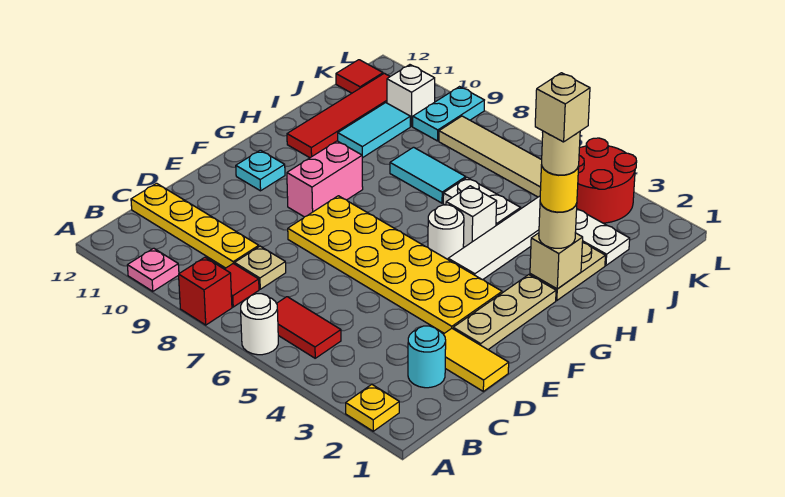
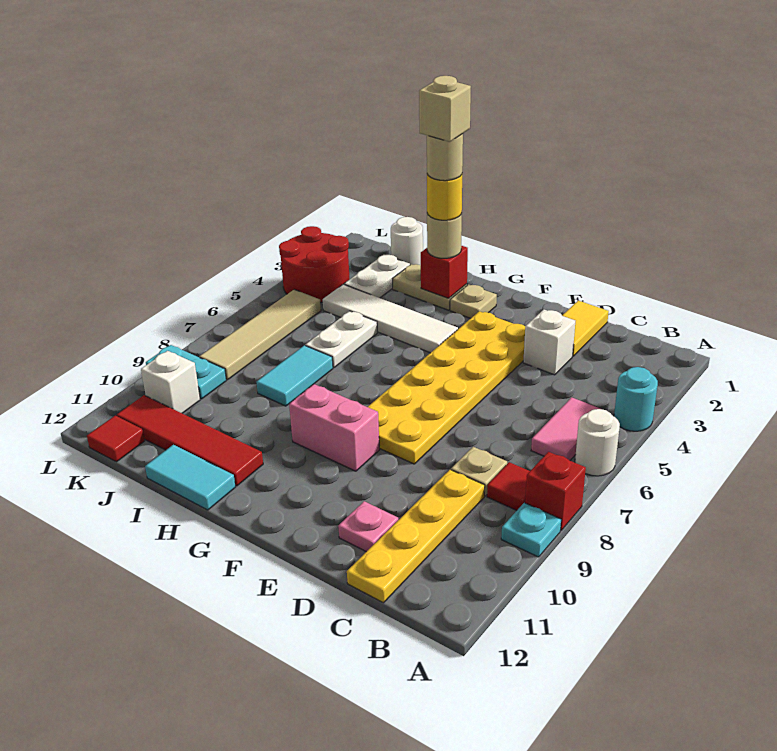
yellow plate A2 level 1 -> none
pink plate A10 level 1 -> pink plate D11 level 1
red tile B5:B6 level 1 -> pink tile B5:B6 level 1
cyan round brick C2 level 1 -> cyan round brick A4 level 1
tan plate E2:G2 level 1 -> tan plate G2 level 1
cyan plate F11 level 1 -> cyan plate A9 level 1
white round brick G5 level 1 -> white round brick J1 level 1
tan brick H2 level 2 -> red brick H2 level 2
white brick H5 level 1 -> white brick D3 level 1
cyan tile I10:J10 level 1 -> cyan tile H12:I12 level 1

